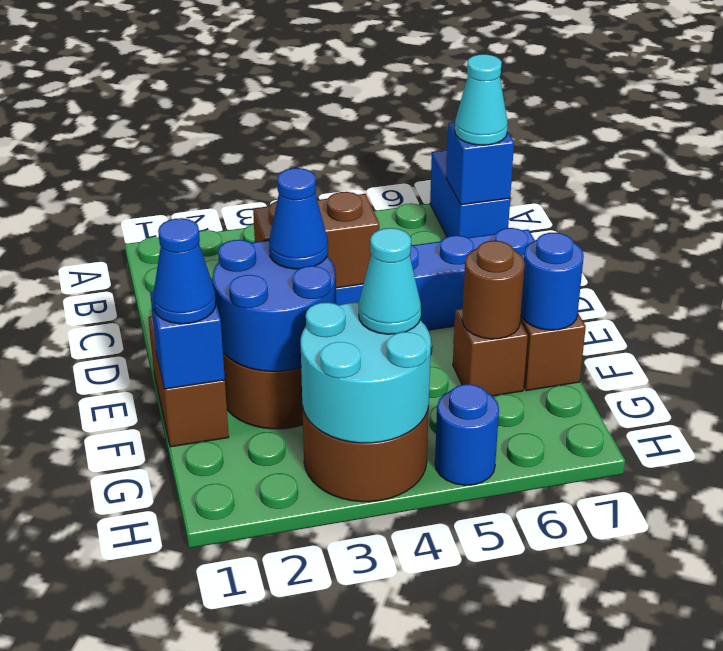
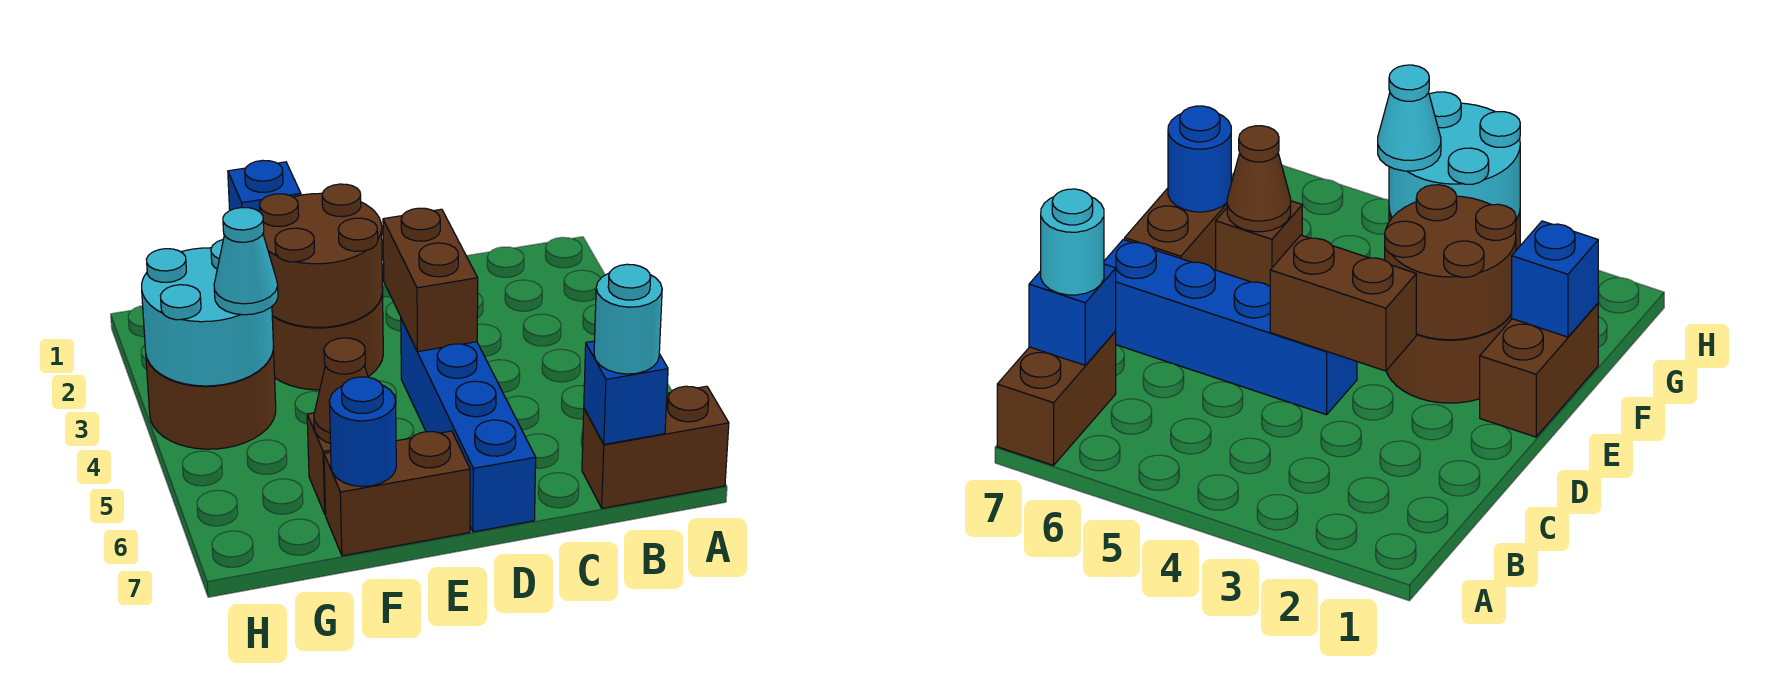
blue brick A7:B7 level 1 -> brown brick A7:B7 level 1
cyan cone B7 level 3 -> cyan round brick B7 level 3
blue round brick E2:F3 level 2 -> brown round brick E2:F3 level 2
blue cone E3 level 3 -> none
blue cone F1 level 3 -> none
brown round brick F6 level 2 -> brown cone F6 level 2
blue round brick H5 level 1 -> none

